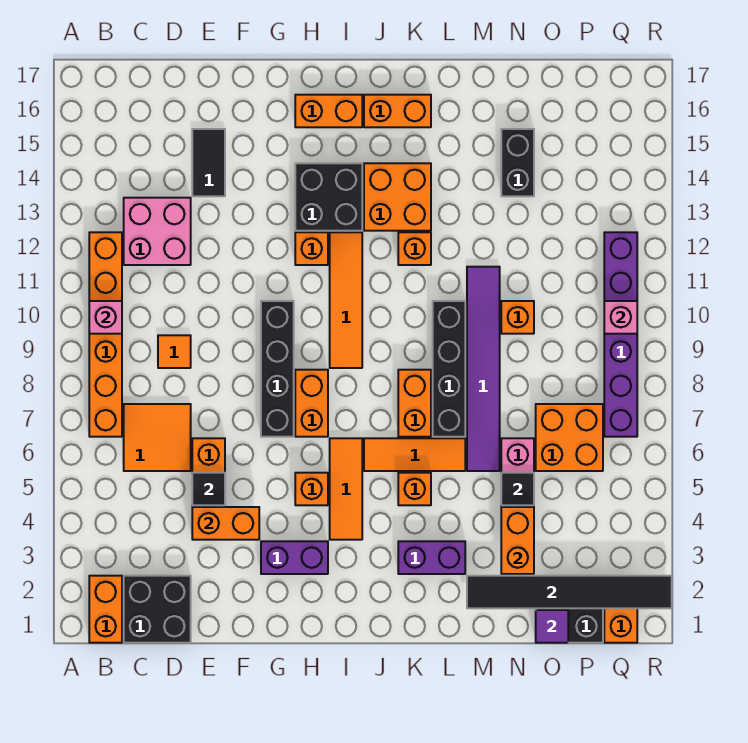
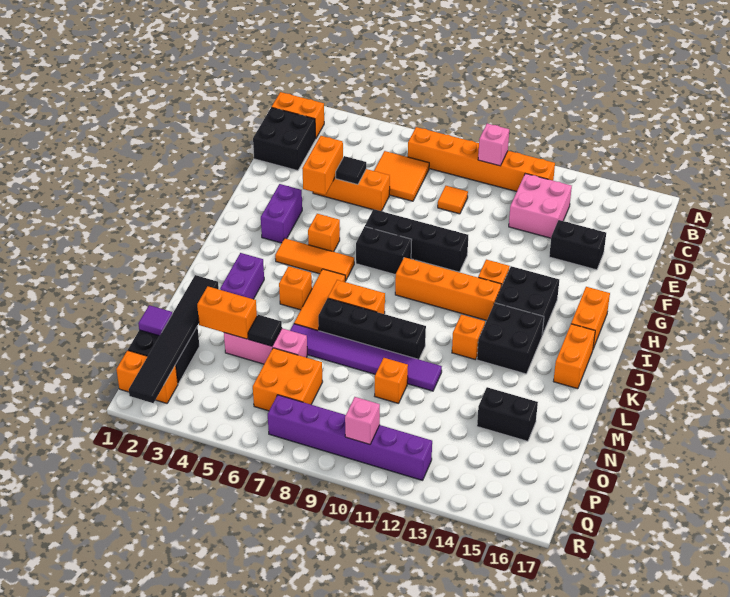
black tile E14:E15 level 1 -> black brick E14:E15 level 1
orange brick H7:H8 level 1 -> black brick H7:H8 level 1
orange tile I9:I12 level 1 -> orange brick I9:I12 level 1
orange brick J13:K14 level 1 -> black brick J13:K14 level 1

